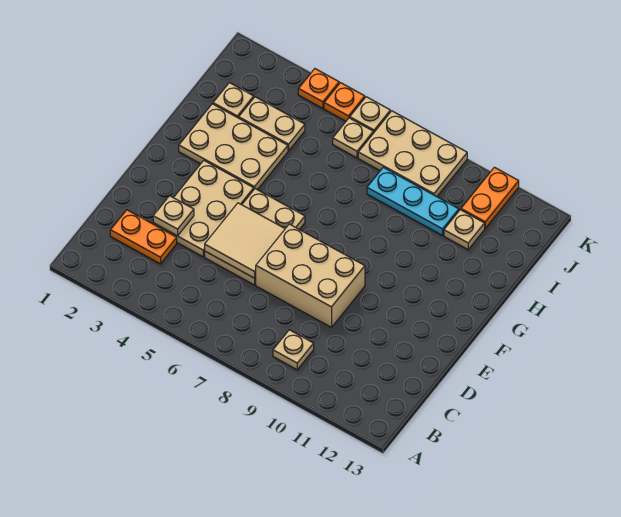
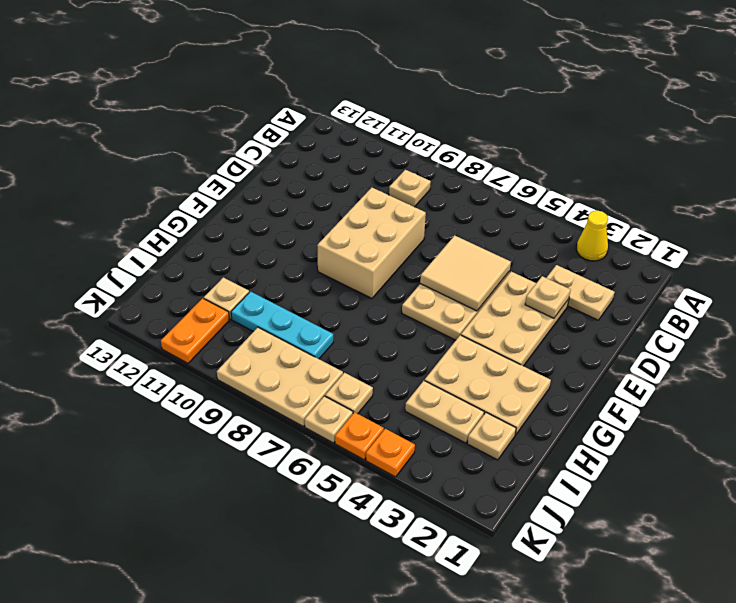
none -> yellow cone A3 level 1
orange plate C2:C3 level 1 -> tan plate C2:C3 level 1
tan brick D7:E9 level 1 -> tan brick D8:F9 level 1

